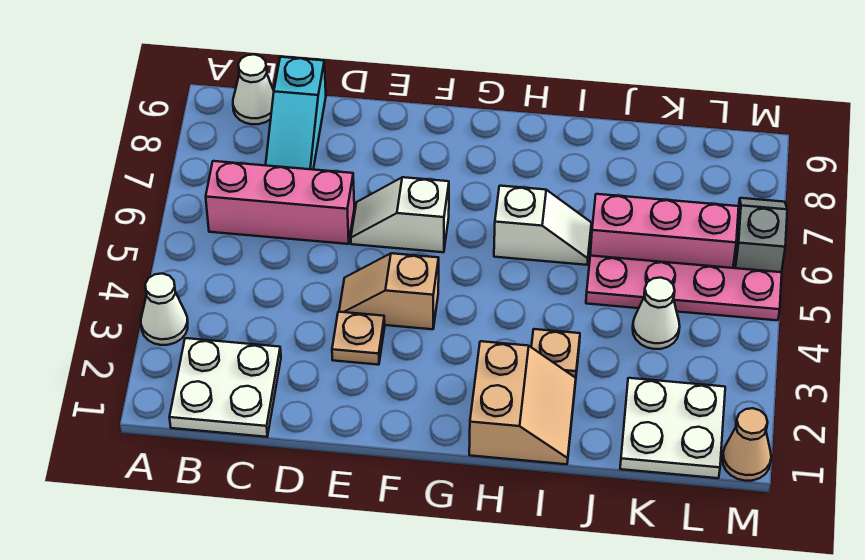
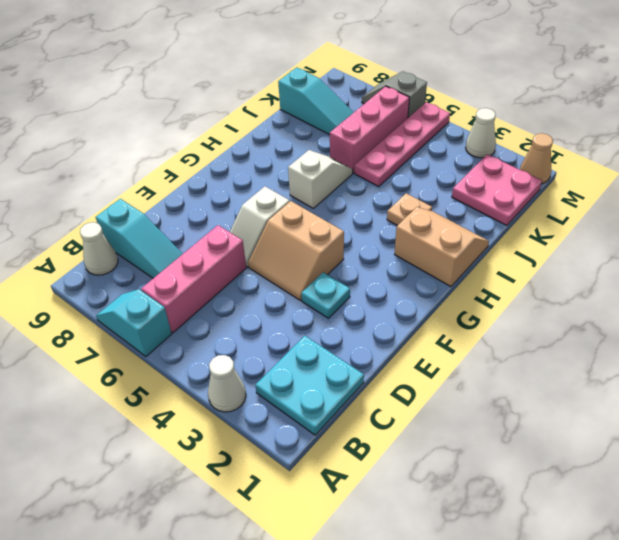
none -> cyan slope A6:A7 level 1 top 6
white plate B1:C2 level 1 -> cyan plate B1:C2 level 1
tan plate E3 level 1 -> cyan plate E3 level 1
tan slope E4:F4 level 1 top F -> tan slope E4:F5 level 1 top F
white plate K1:L2 level 1 -> pink plate K1:L2 level 1
white cone K4 level 1 -> white cone M3 level 1
none -> cyan slope K7:K9 level 1 top 9

